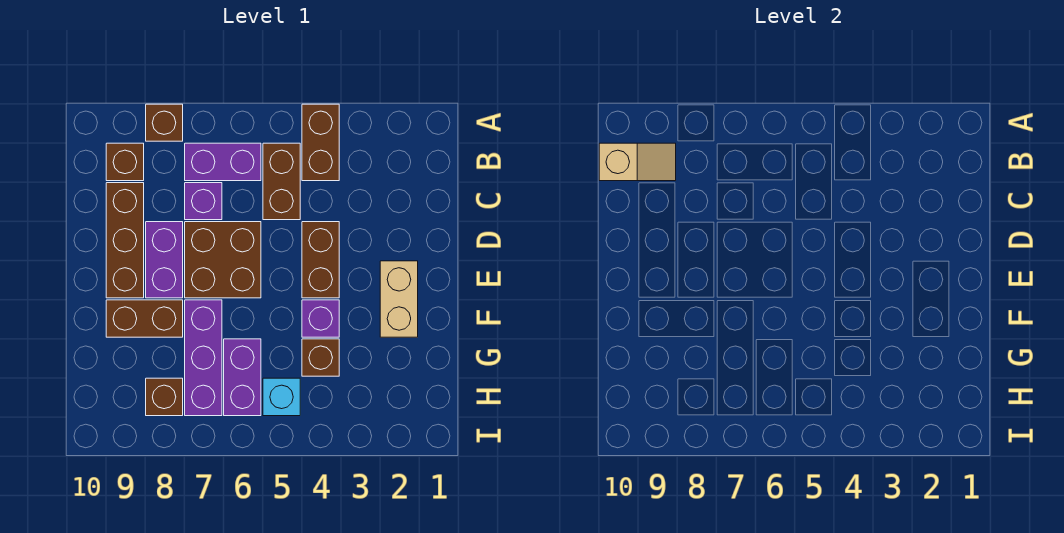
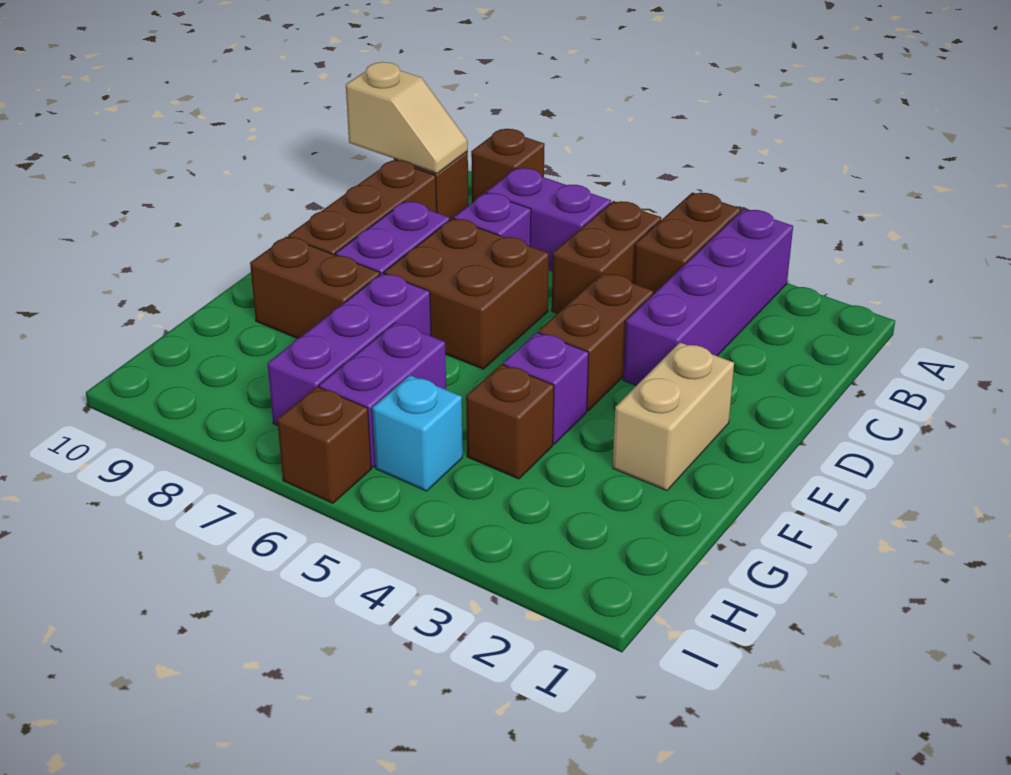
none -> purple brick A3:D3 level 1
brown brick H8 level 1 -> brown brick I6 level 1

